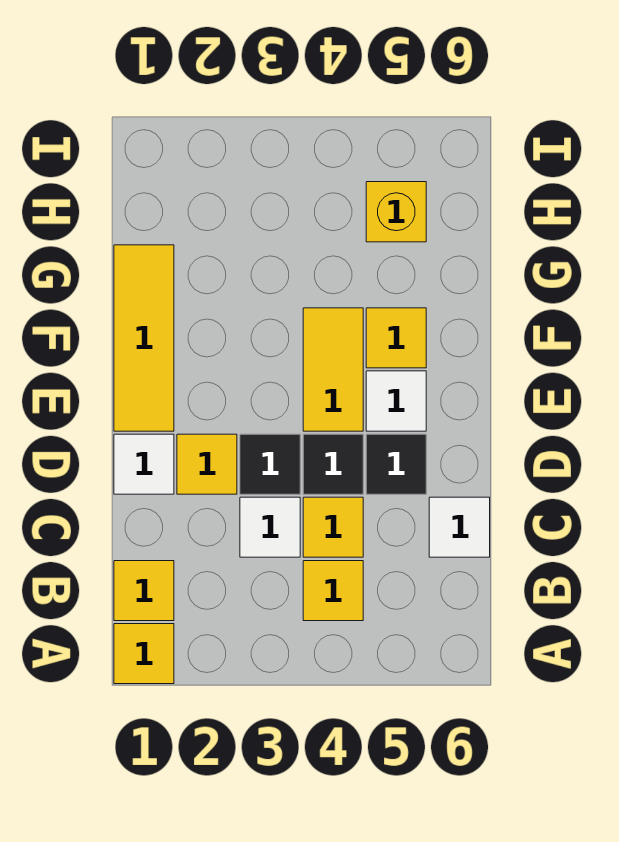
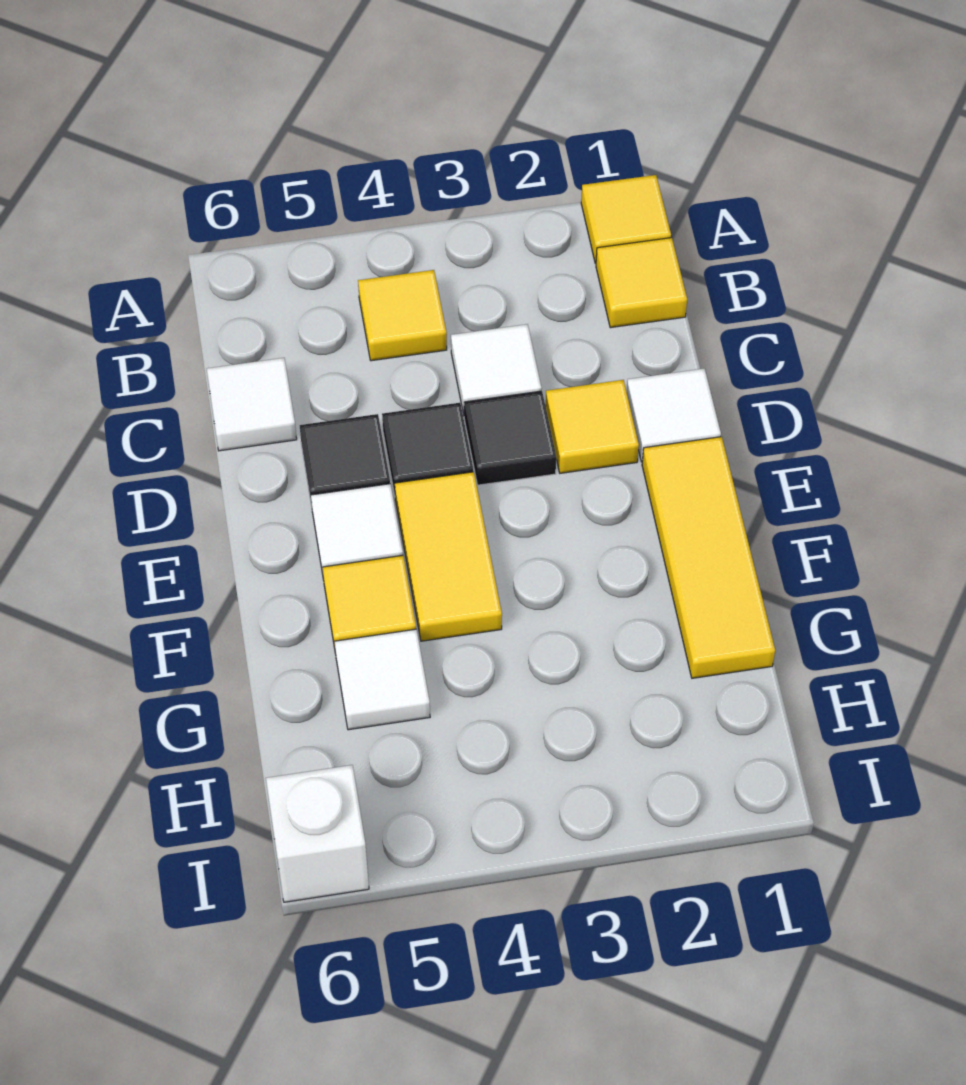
yellow tile C4 level 1 -> none
none -> white tile G5 level 1
yellow brick H5 level 1 -> none
none -> white brick I6 level 1

